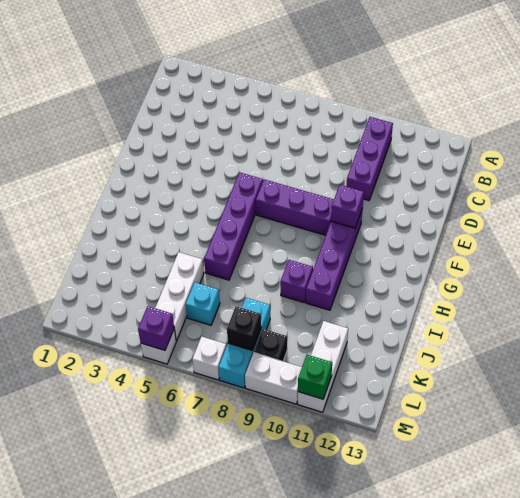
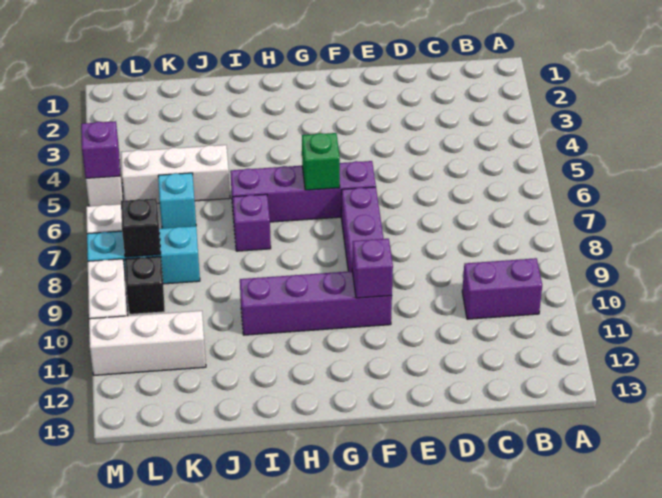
purple brick B10:D10 level 1 -> purple brick B10:C10 level 1
purple brick I9 level 1 -> purple brick I7 level 1
green brick M11 level 2 -> green brick G6 level 2

